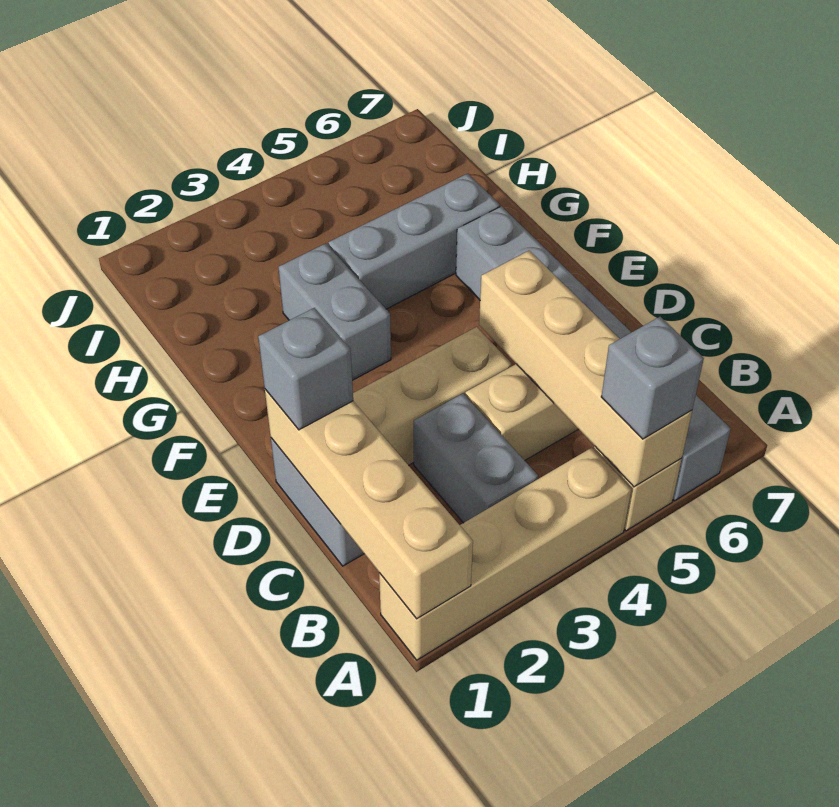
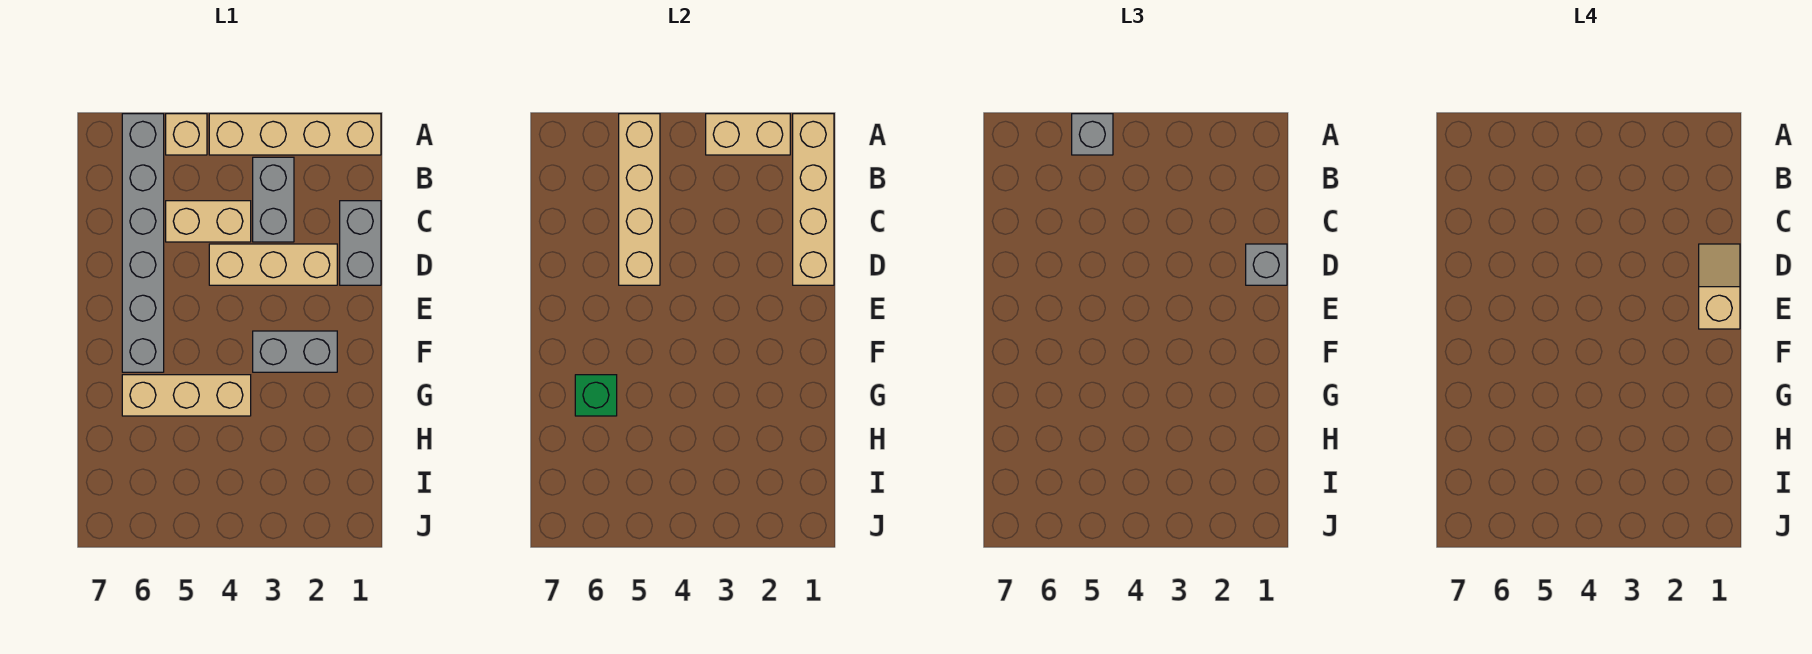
none -> tan brick A2:A3 level 2
none -> tan slope D1:E1 level 4 top E
grey brick F3:G3 level 1 -> grey brick F2:F3 level 1
grey brick G4:G6 level 1 -> tan brick G4:G6 level 1
none -> green brick G6 level 2

